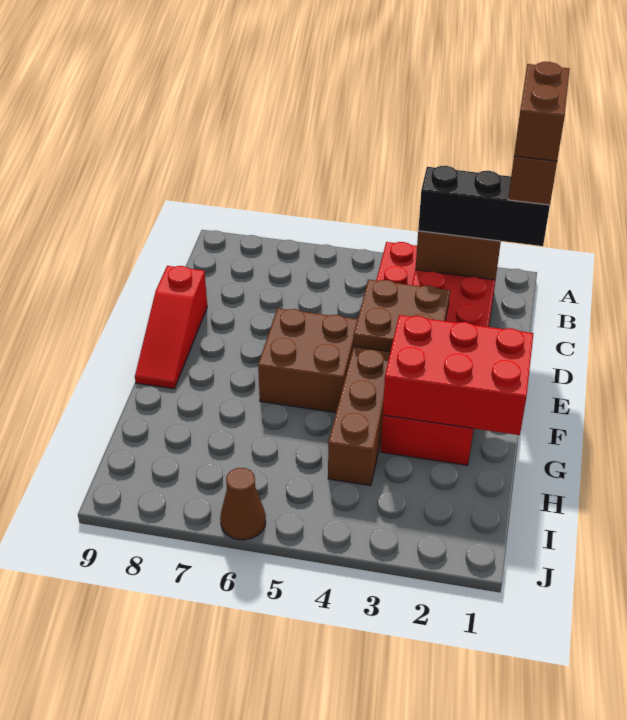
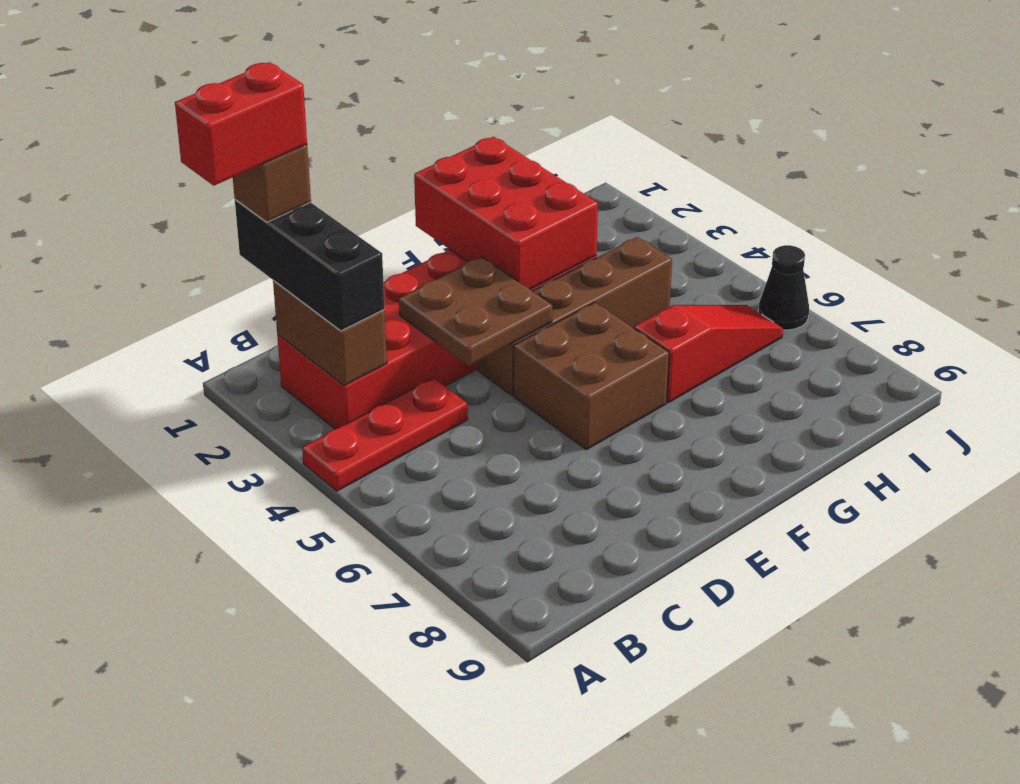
brown brick A1:B1 level 5 -> red brick A1:B1 level 5
red slope D9:F9 level 1 top D -> red slope G6:I6 level 1 top G
brown cone J6 level 1 -> black cone J6 level 1

